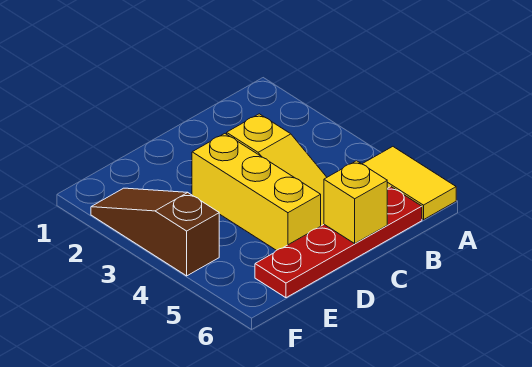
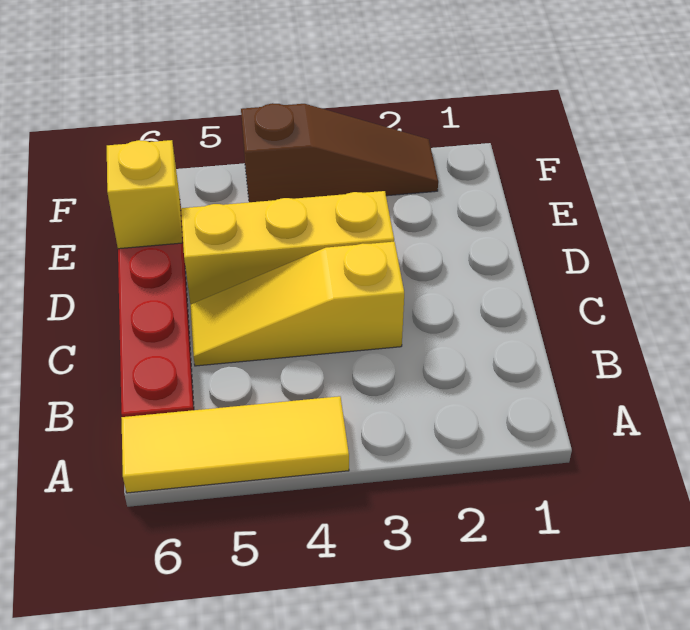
yellow tile A5:A6 level 1 -> yellow tile A4:A6 level 1
yellow brick C6 level 2 -> yellow brick E6 level 2

